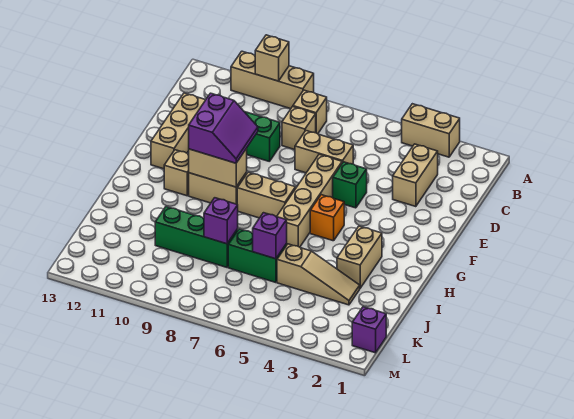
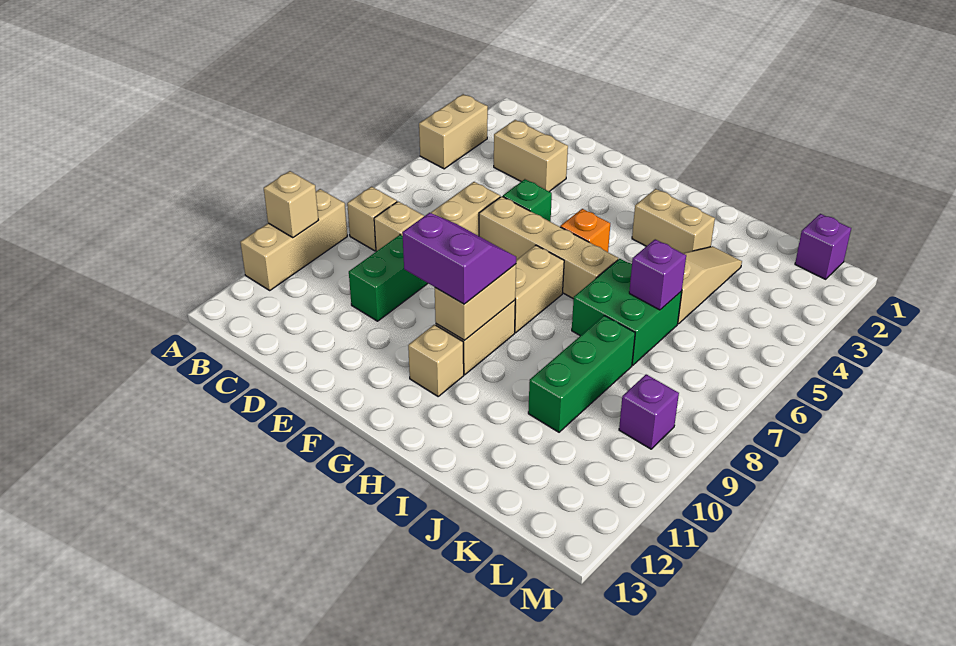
tan brick D12:F12 level 1 -> none
green brick J6:J7 level 1 -> green brick I6:J7 level 1
purple brick J8 level 2 -> purple brick L9 level 1

